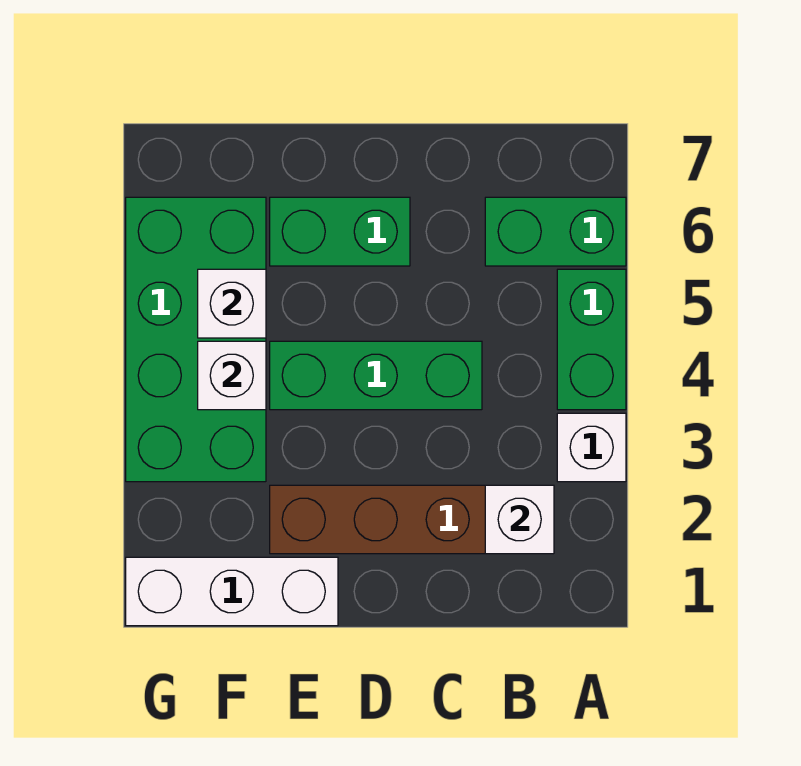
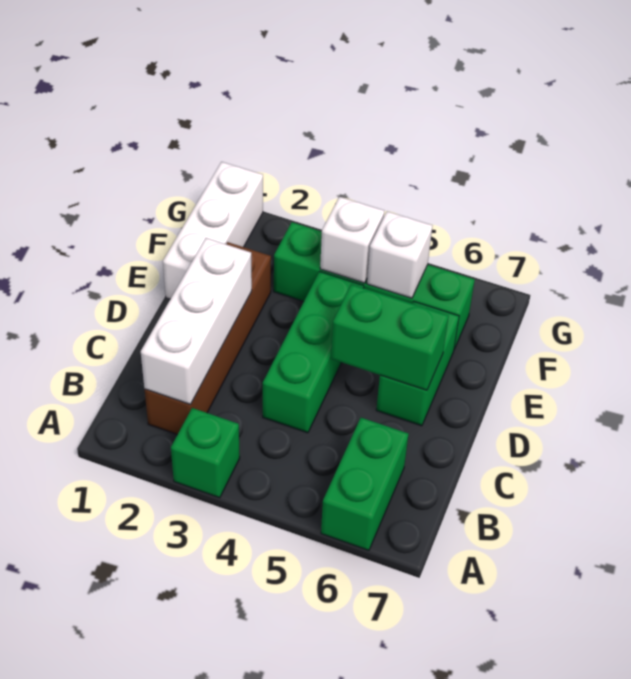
white brick A3 level 1 -> green brick A3 level 1
green brick A4:A5 level 1 -> green brick D5:D6 level 2
white brick B2 level 2 -> white brick B2:D2 level 2
green brick F3:G6 level 1 -> green brick F3:F6 level 1

